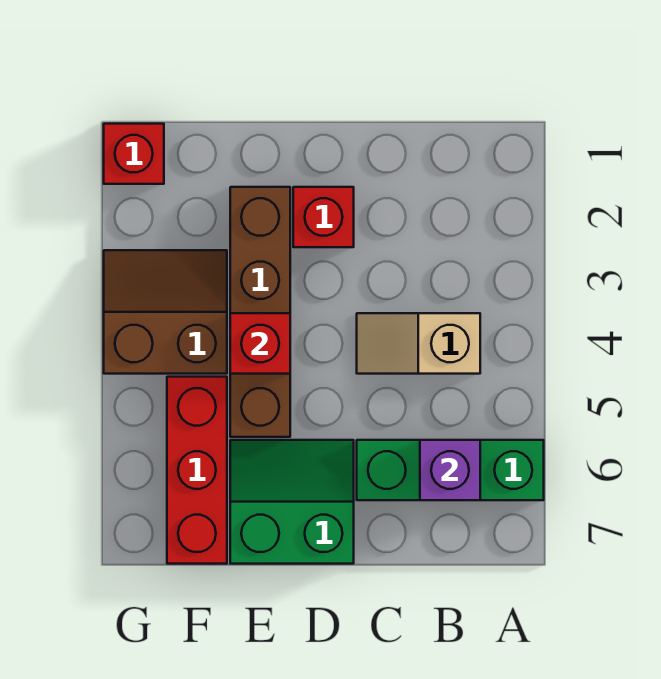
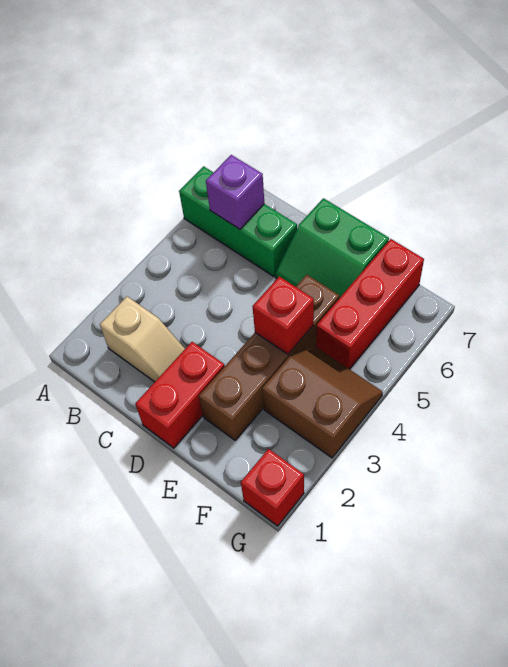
tan slope B4:C4 level 1 top B -> tan slope B2:C2 level 1 top B
red brick D2 level 1 -> red brick D1:D2 level 1
brown slope F3:G4 level 1 top 4 -> brown slope F3:G4 level 1 top 3

